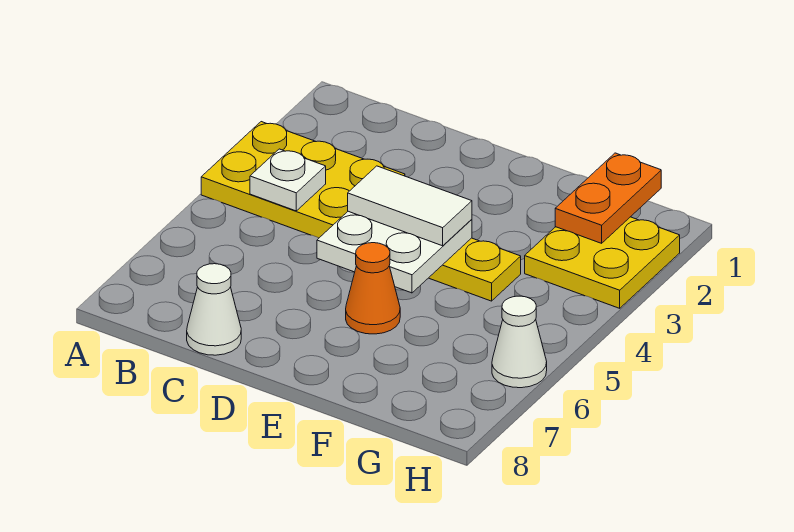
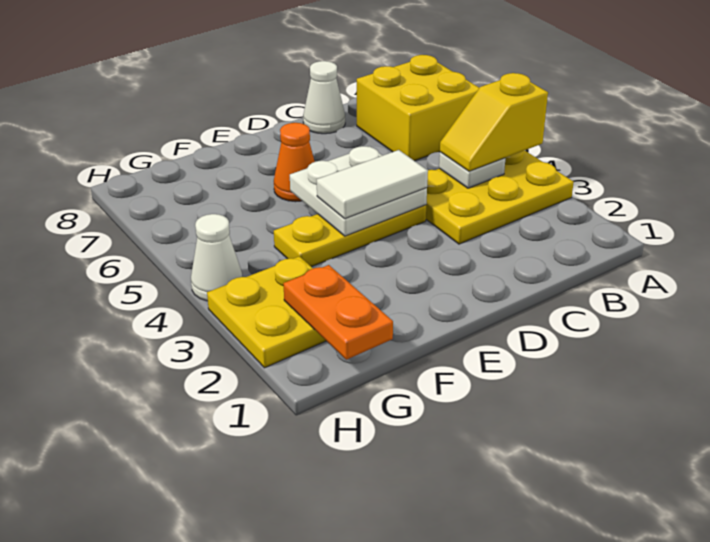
none -> yellow slope A4:B4 level 3 top A
none -> yellow brick A6:B7 level 1
white cone H6 level 1 -> white cone H4 level 1

